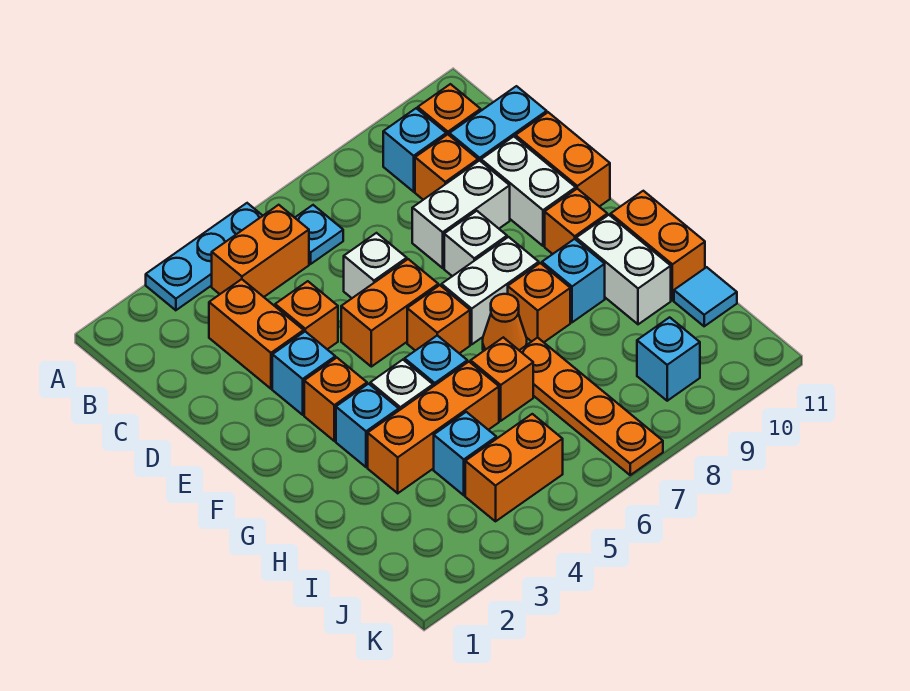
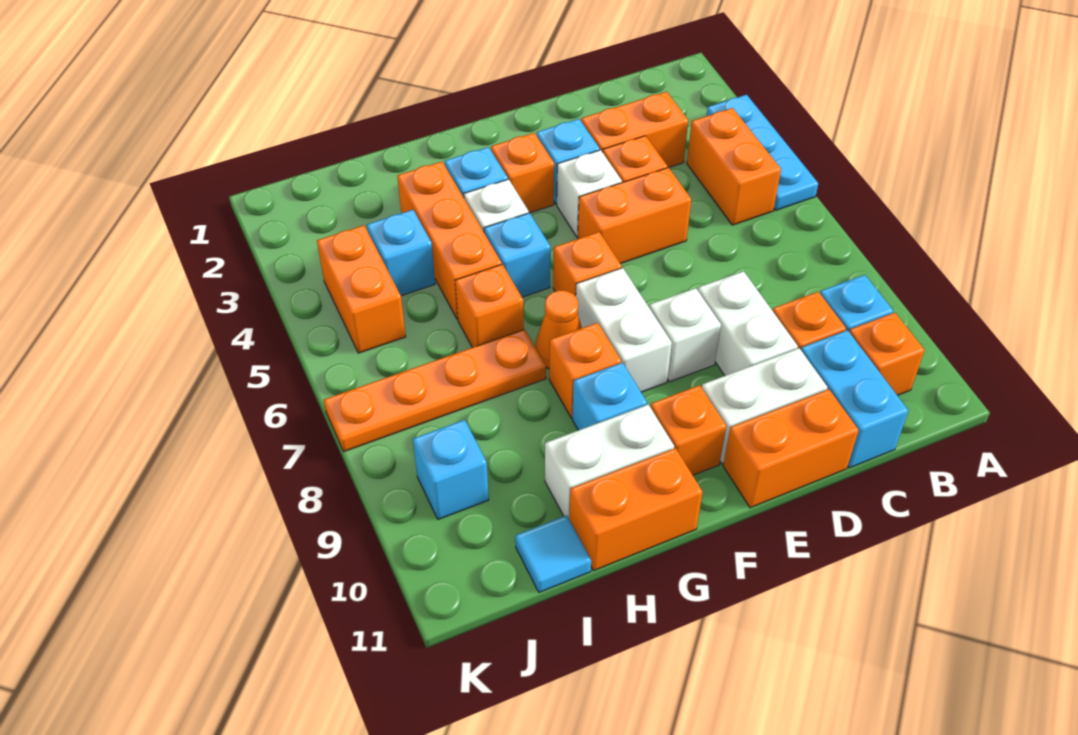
cyan plate B6 level 1 -> none
white brick D6 level 1 -> white brick E4 level 1
orange brick E5:E6 level 1 -> orange brick D5:E5 level 1

